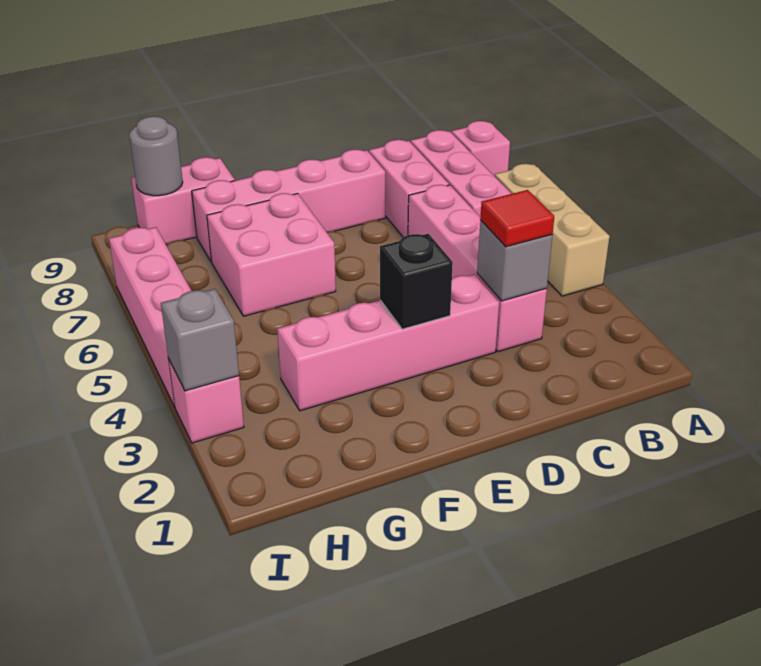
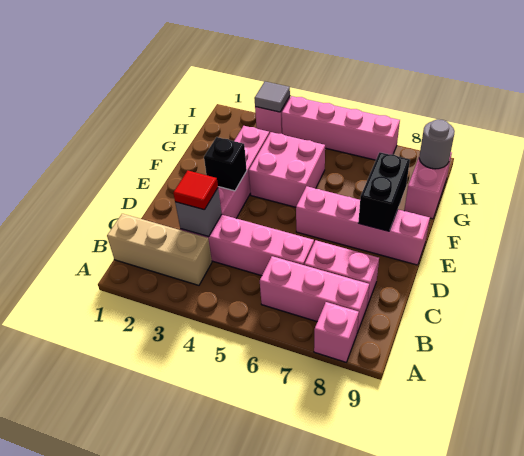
tan brick A4:A6 level 1 -> tan brick B1:B3 level 1
pink brick D8:G8 level 1 -> pink brick E6:E9 level 1
none -> black brick E8:F8 level 2
pink brick F6:G7 level 1 -> pink brick F4:G5 level 1
grey brick I3 level 2 -> grey tile I3 level 2

